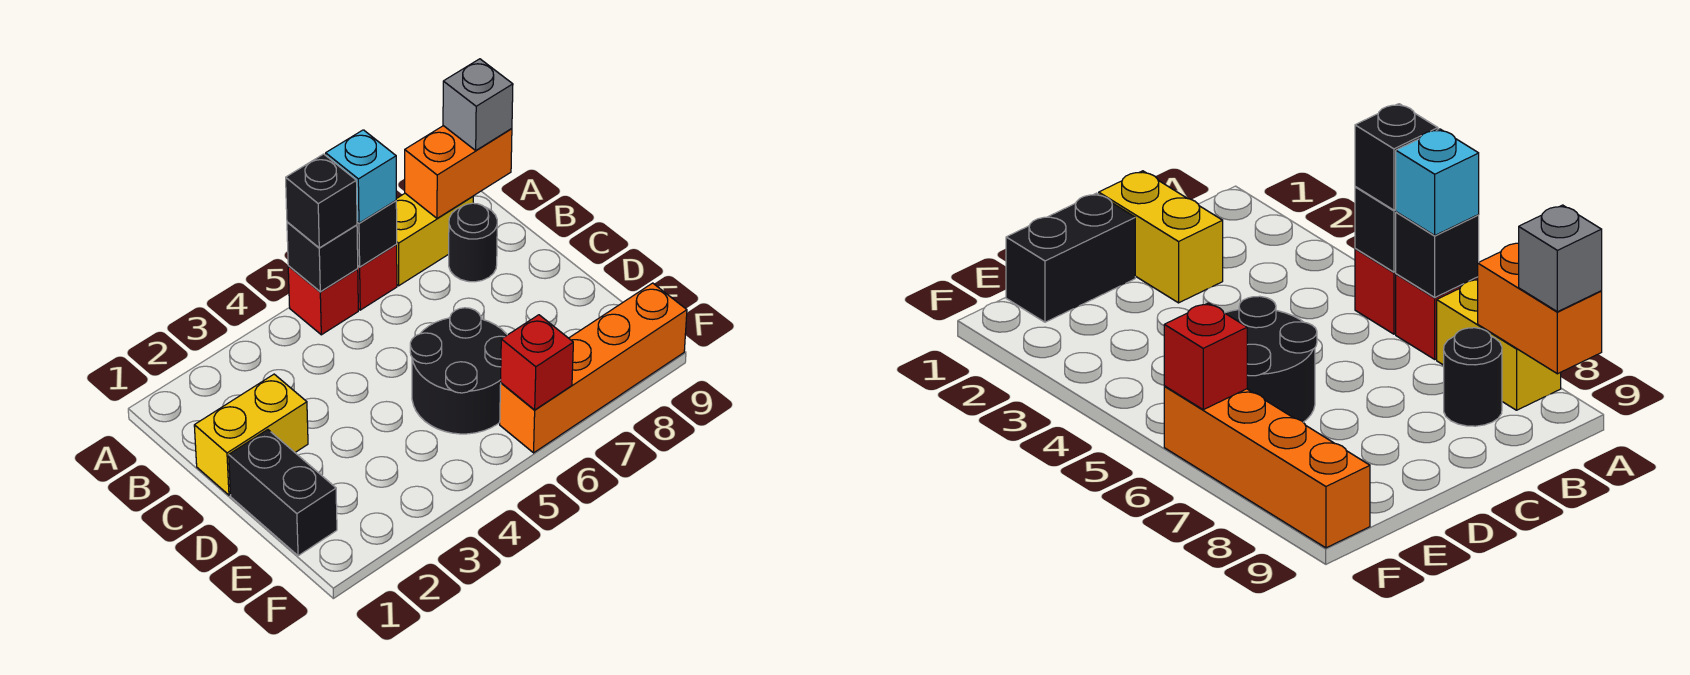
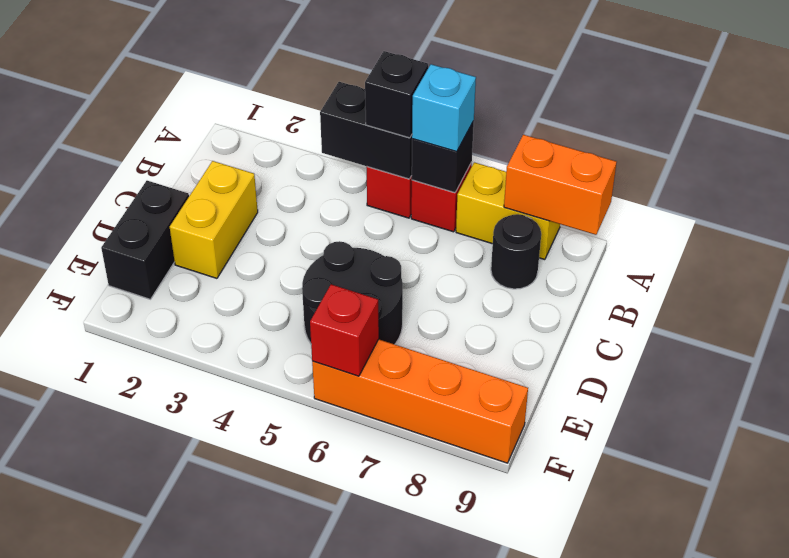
black brick A5 level 2 -> black brick A4:A5 level 2
grey brick A9 level 3 -> none
yellow brick C1:C2 level 1 -> yellow brick C2:D2 level 1

